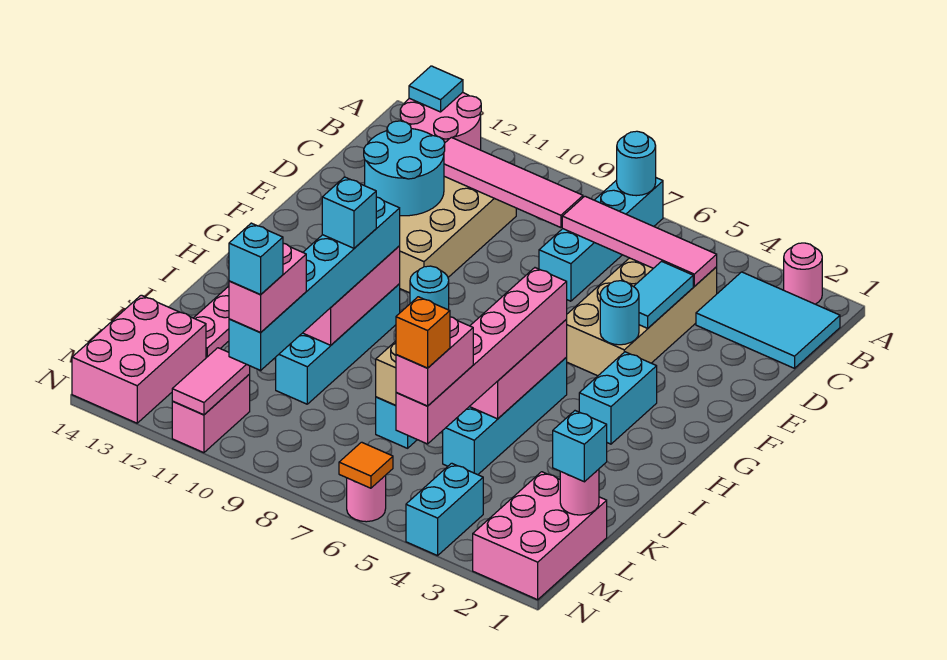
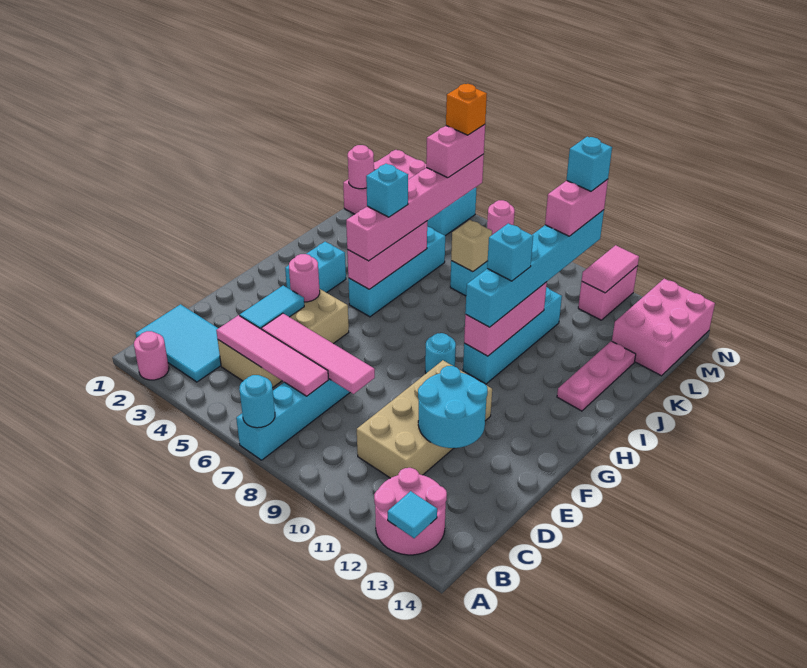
pink tile C8:C11 level 2 -> pink tile D5:D8 level 2
cyan round brick F4 level 2 -> pink round brick F4 level 2
cyan brick L1 level 3 -> cyan brick I5 level 4
orange tile N6 level 2 -> none

